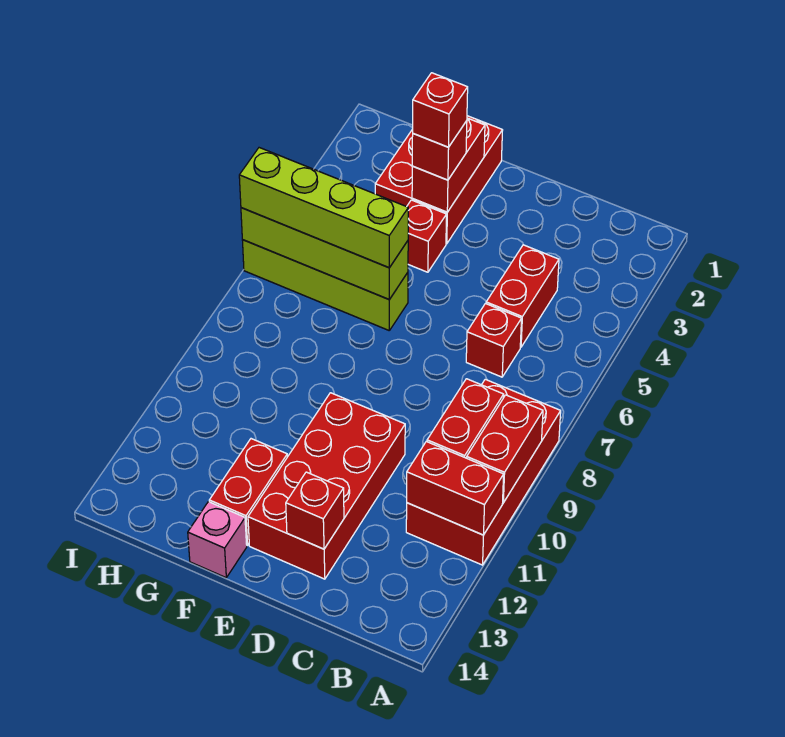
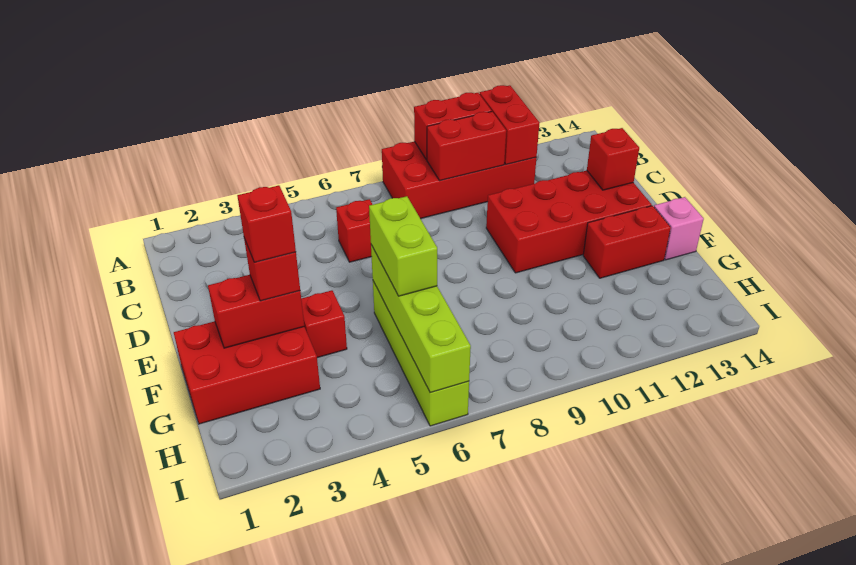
red brick C4:C5 level 1 -> none
lime brick F6:I6 level 3 -> lime brick F6:G6 level 3

